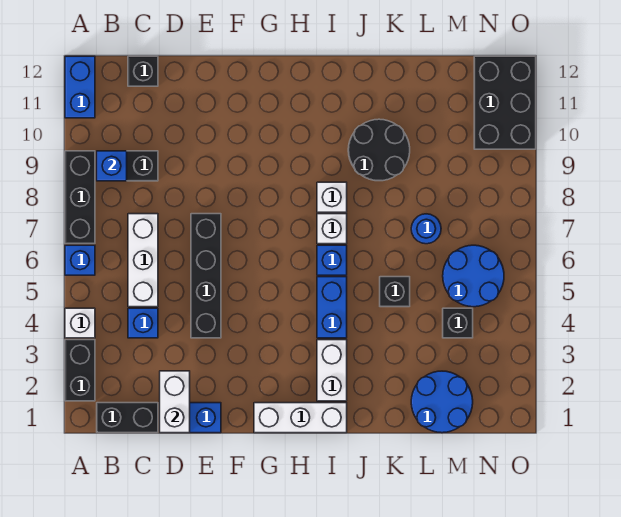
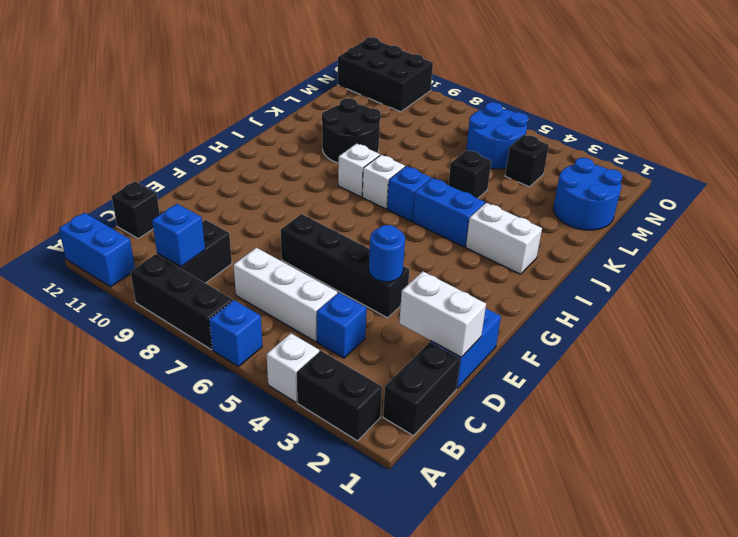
white brick G1:I1 level 1 -> none
blue round brick L7 level 1 -> blue round brick E4 level 2

